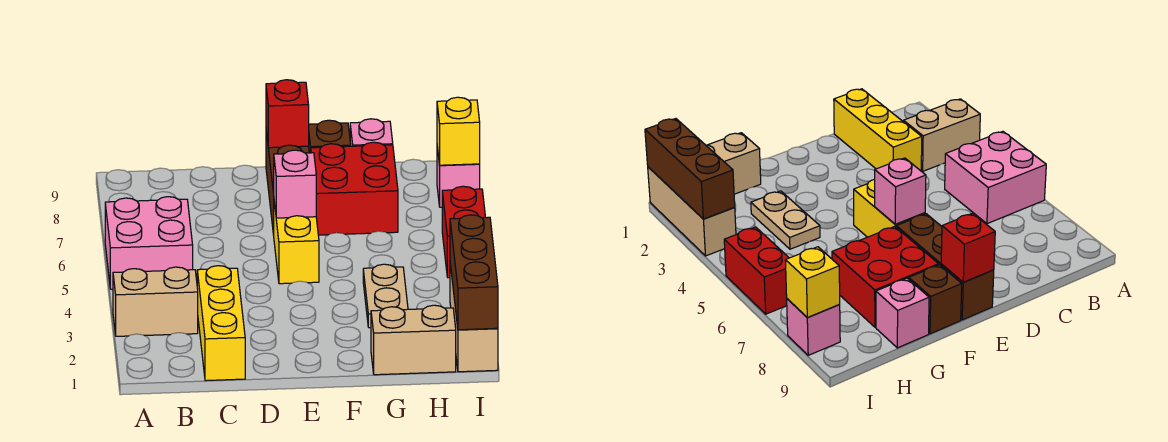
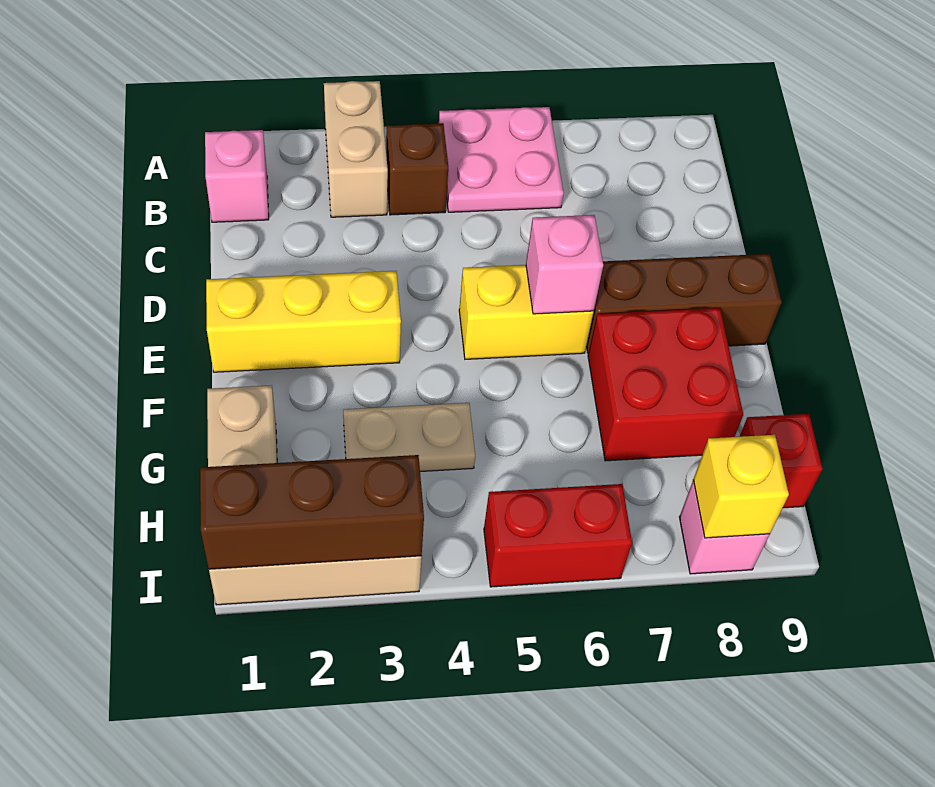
pink brick A5:B6 level 1 -> pink plate A5:B6 level 1
yellow brick C1:C3 level 1 -> yellow brick E1:E3 level 1
red brick E9 level 2 -> red brick H9 level 1
brown brick F9 level 1 -> brown brick B4 level 1
pink brick G9 level 1 -> pink brick B1 level 1

